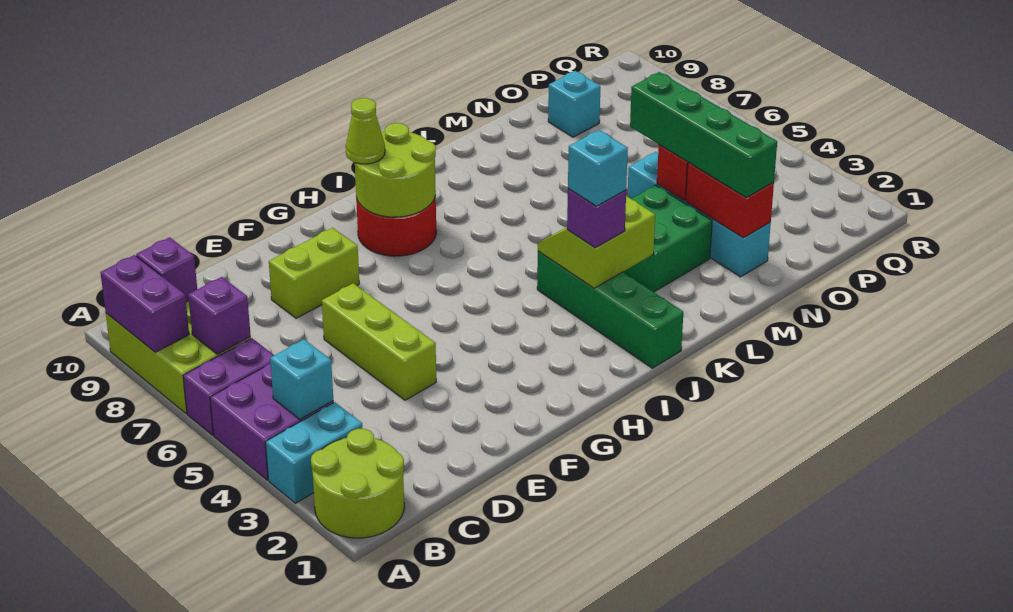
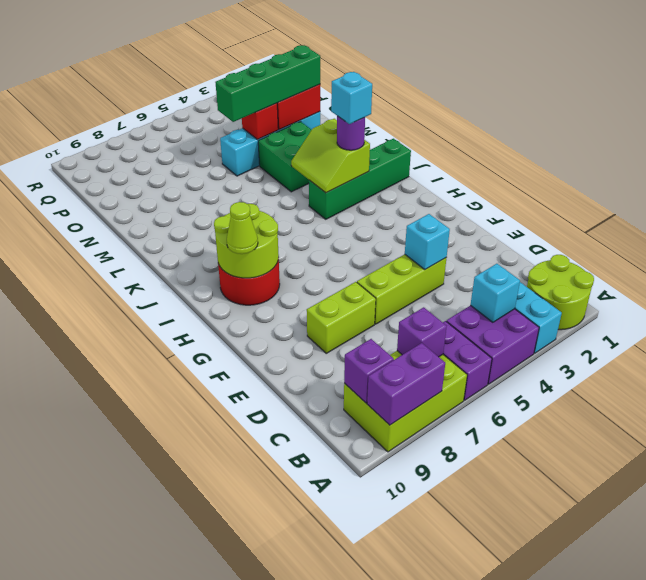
lime brick E8:F8 level 1 -> lime brick E7:E8 level 1
purple brick J3 level 3 -> purple round brick J3 level 3
cyan brick O9 level 1 -> cyan brick E4 level 2

